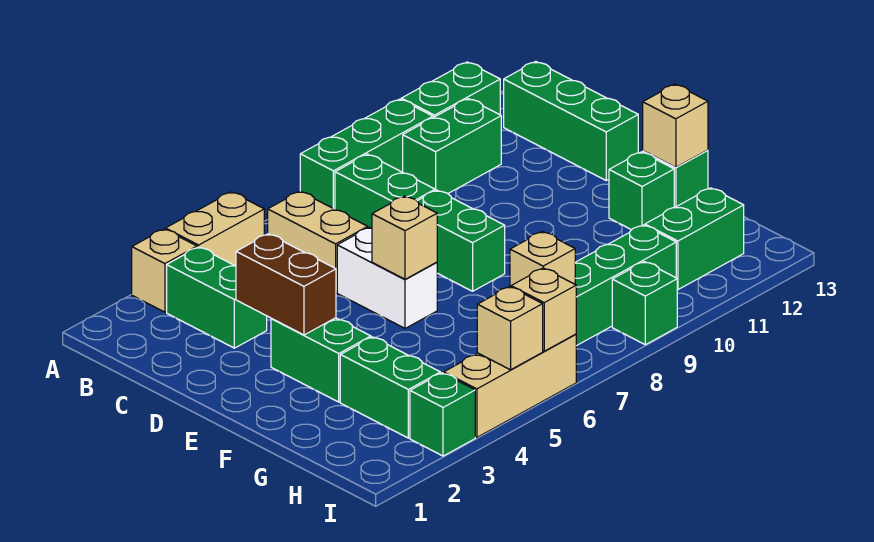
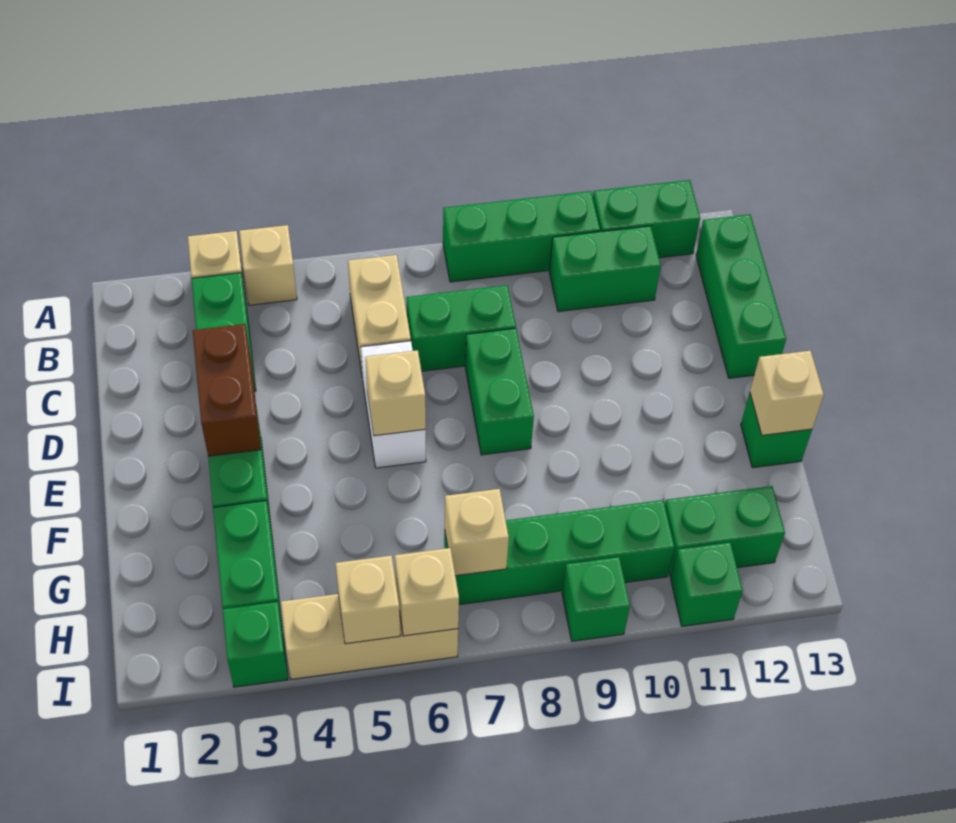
tan brick A4:A5 level 1 -> tan brick A4 level 1
green brick B8:C8 level 1 -> green brick C7:C8 level 1
green brick F12 level 1 -> green brick I11 level 1

